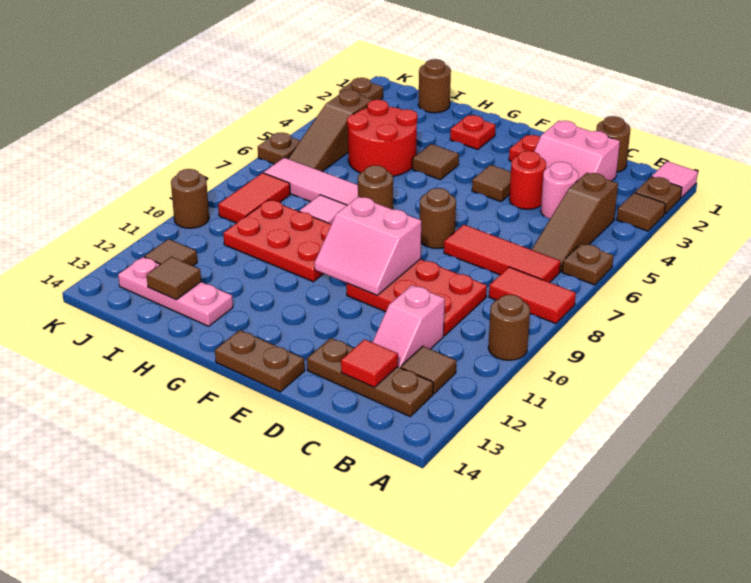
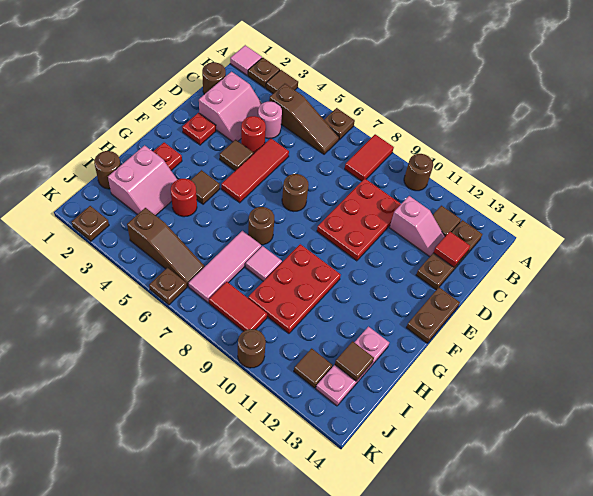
red tile B7:D7 level 1 -> red tile D5:F5 level 1
pink slope E9:F10 level 2 top 9 -> pink slope H2:I3 level 1 top 2
red round brick H4:I5 level 1 -> red round brick H4 level 1

